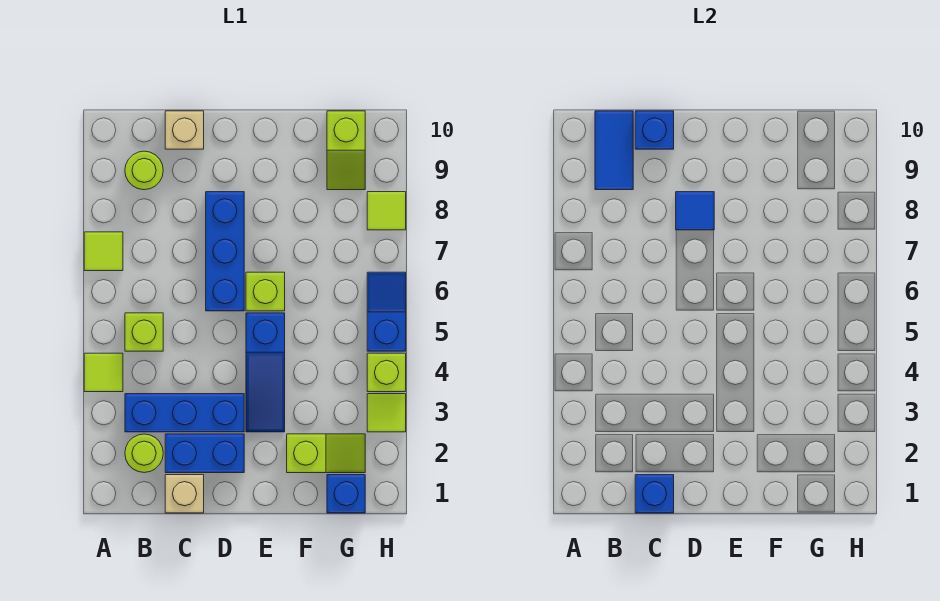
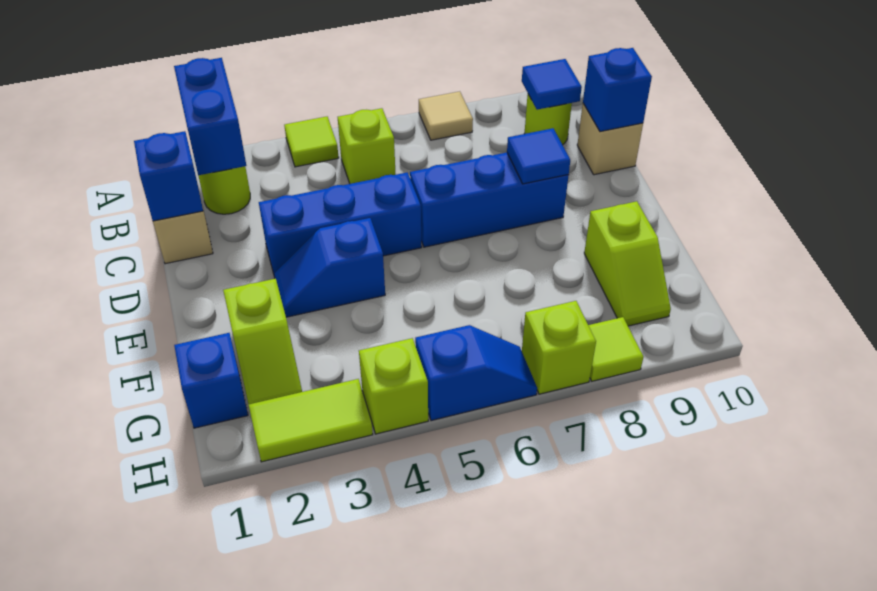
lime tile A7 level 1 -> tan tile A7 level 1
blue brick B3:D3 level 1 -> blue brick D3:D5 level 1
blue tile B9:B10 level 2 -> blue tile B9 level 2
blue brick C2:D2 level 1 -> blue brick A2:B2 level 2
blue slope E3:E5 level 1 top 5 -> blue slope E3:E4 level 1 top 4
lime brick E6 level 1 -> lime brick H7 level 1
lime slope G9:G10 level 1 top 10 -> lime slope F9:G9 level 1 top F
lime tile H3 level 1 -> lime tile H2:H3 level 1

